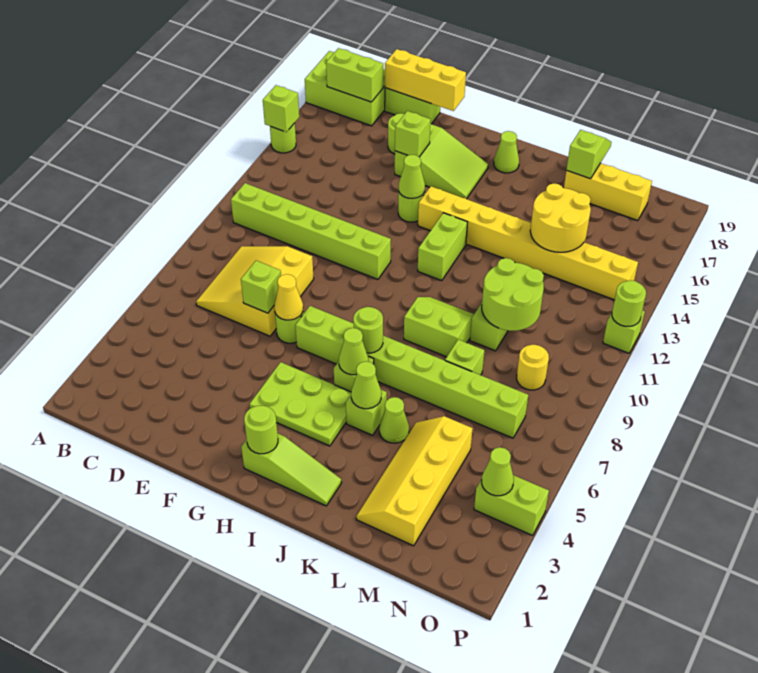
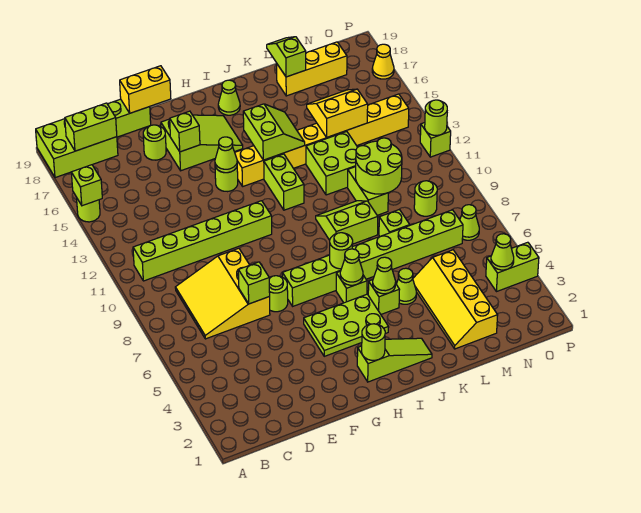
yellow brick D19:F19 level 2 -> yellow brick E19:F19 level 2
yellow cone F7 level 2 -> yellow cone P17 level 1
none -> lime slope I14:J15 level 2 top I
none -> lime brick K12:L13 level 1
yellow round brick L14:M15 level 2 -> yellow slope L14:M15 level 2 top 14
yellow round brick N9 level 1 -> lime round brick N9 level 1
none -> lime cone O7 level 1

